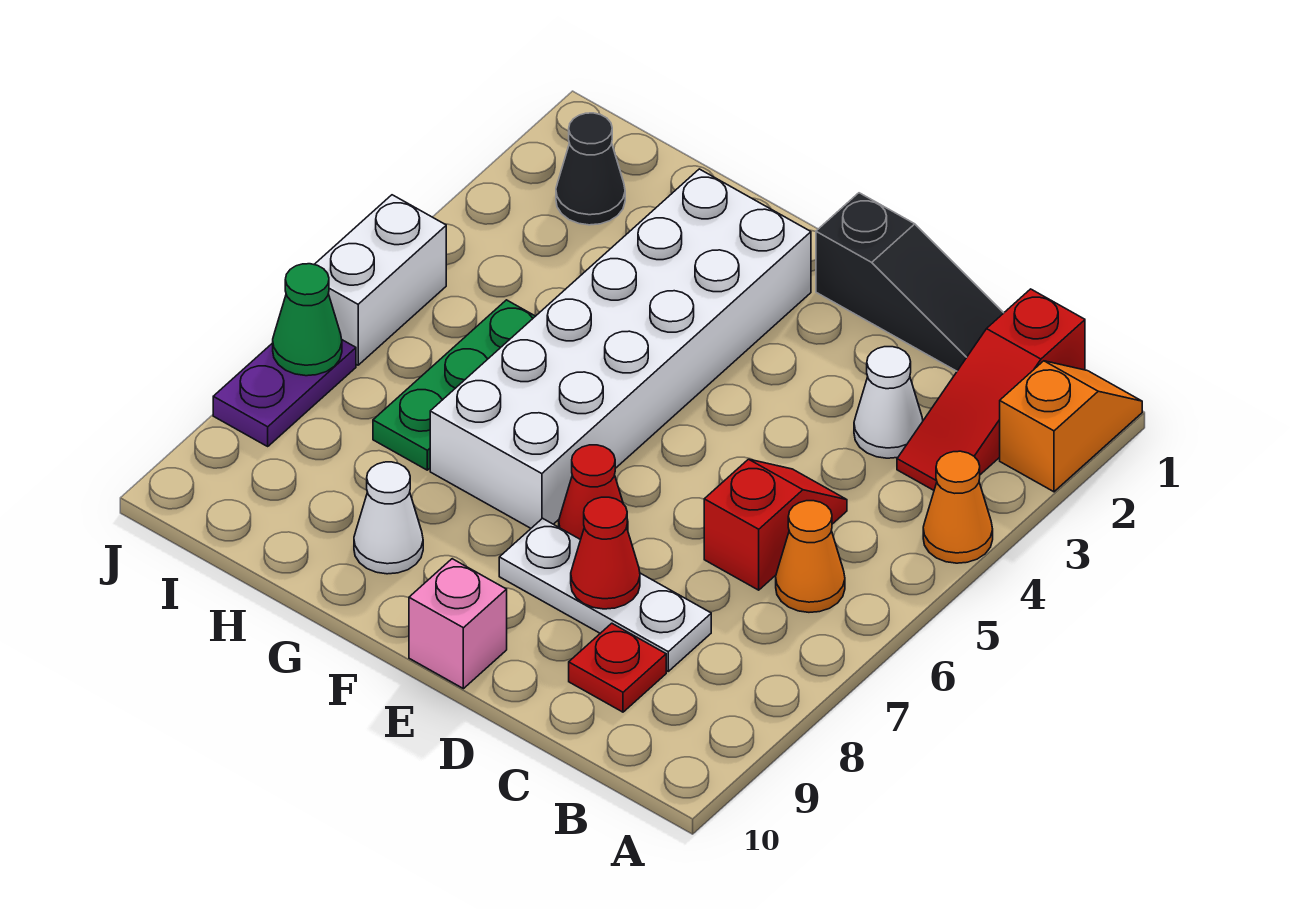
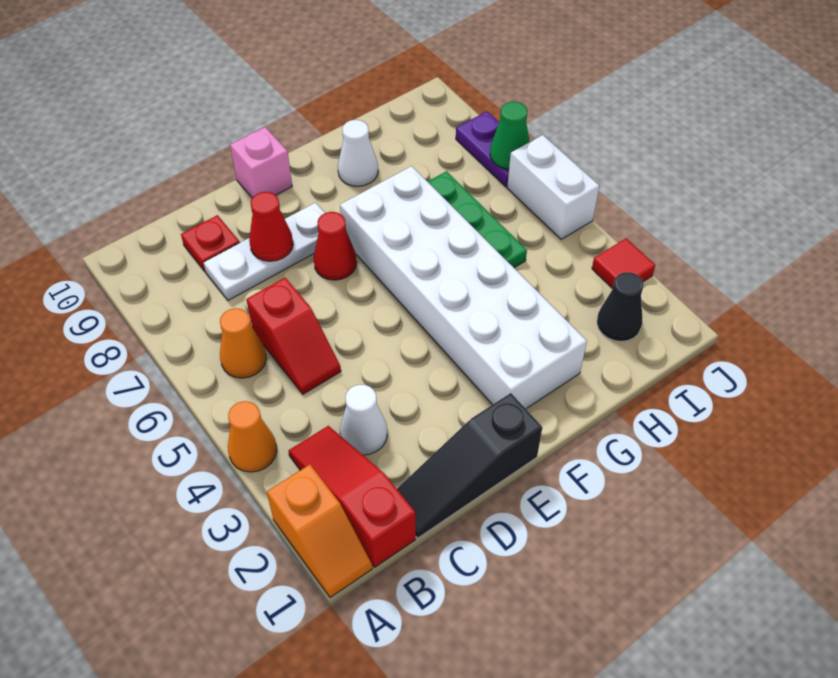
none -> red tile J3 level 1

